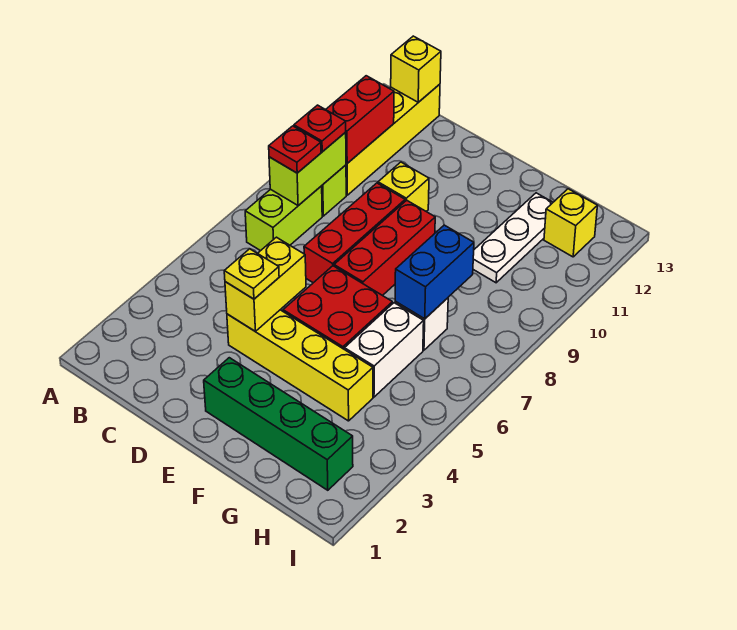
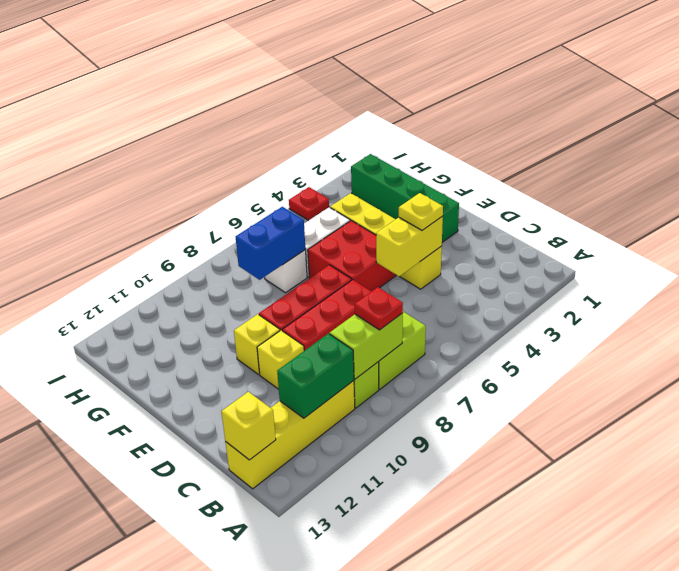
red plate B9 level 3 -> red plate I4 level 1
red brick B10:B11 level 2 -> green brick B10:B11 level 2
white plate G10:G12 level 1 -> none
yellow brick H12 level 1 -> yellow brick E10 level 1

